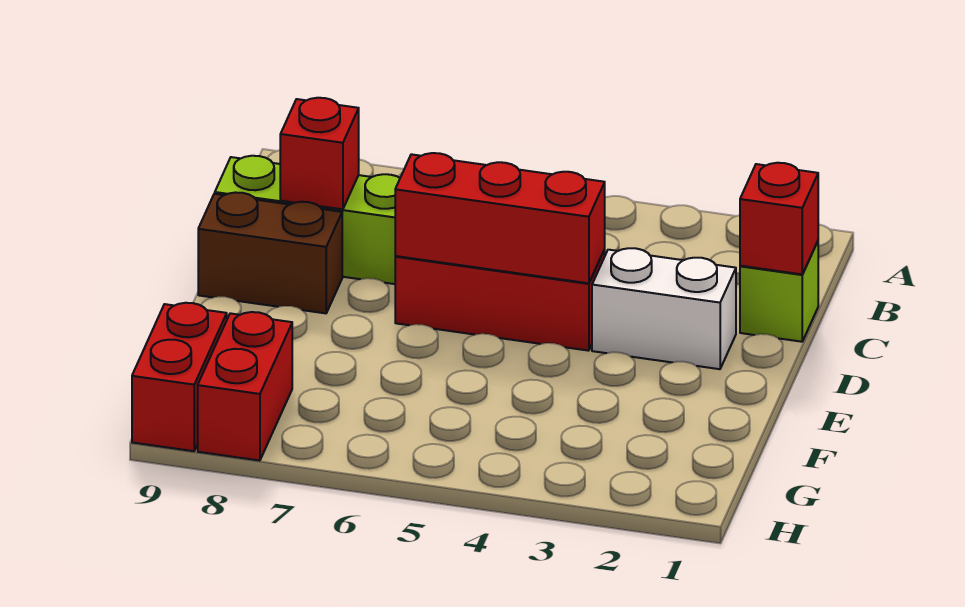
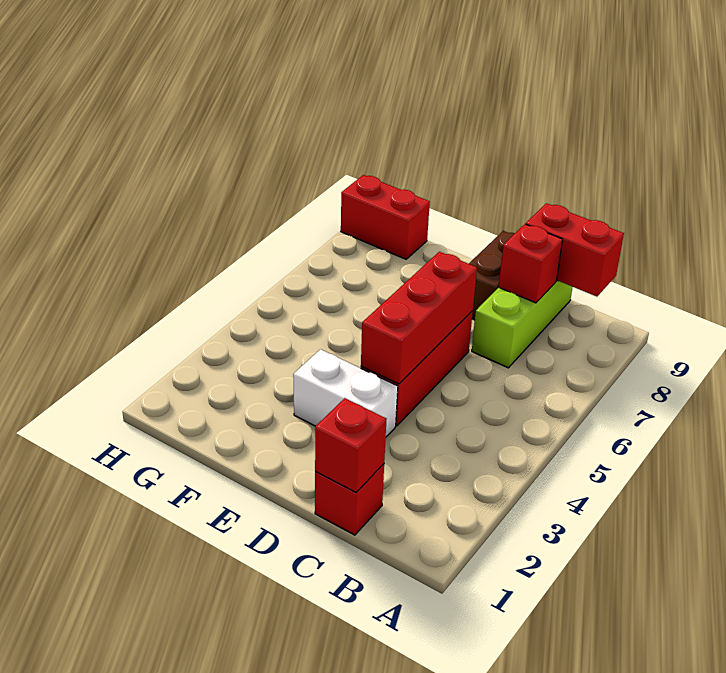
lime brick C1 level 1 -> red brick C1 level 1
white brick D2:D3 level 1 -> white brick D3:E3 level 1
red brick G8:H8 level 1 -> red brick B9:C9 level 2

